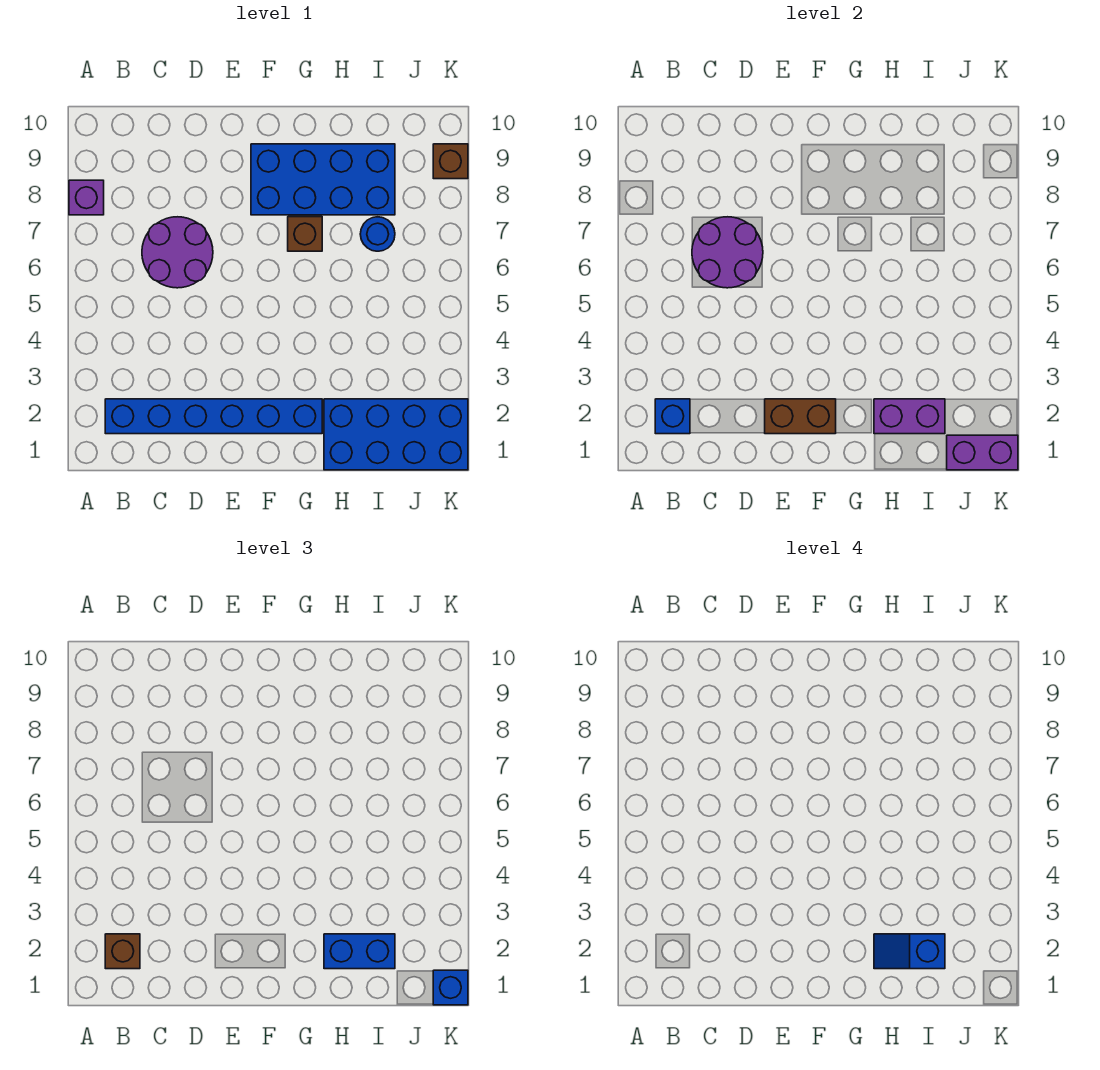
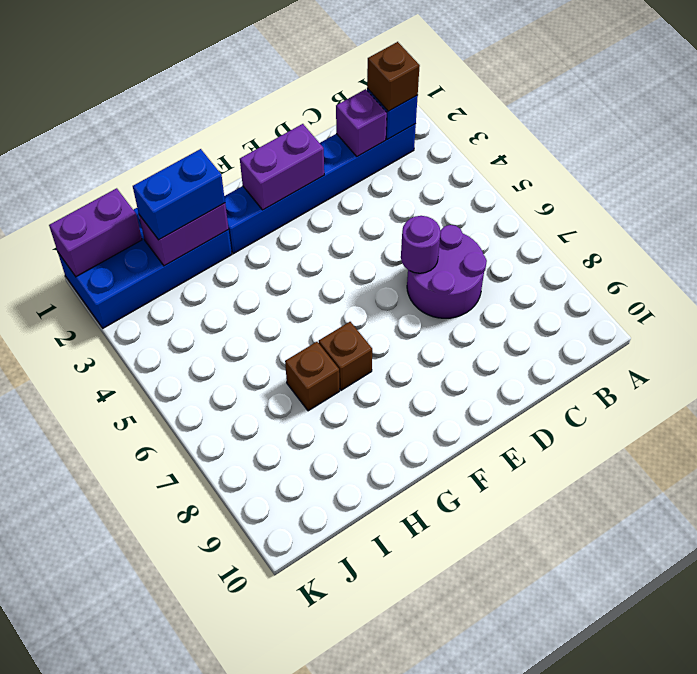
purple brick A8 level 1 -> purple brick C2 level 2
purple round brick C6:D7 level 2 -> purple round brick D6 level 2
brown brick E2:F2 level 2 -> purple brick E2:F2 level 2
blue brick F8:I9 level 1 -> none
blue slope H2:I2 level 4 top I -> none
blue round brick I7 level 1 -> none
blue brick K1 level 3 -> none
brown brick K9 level 1 -> brown brick H7 level 1

